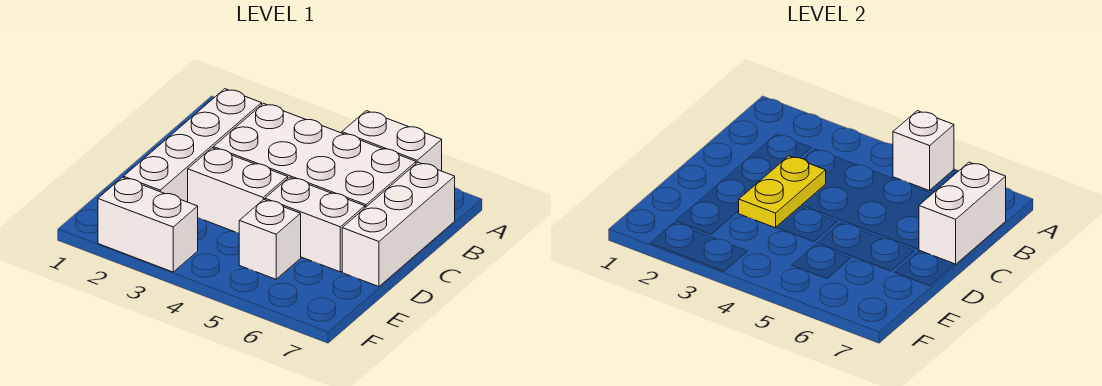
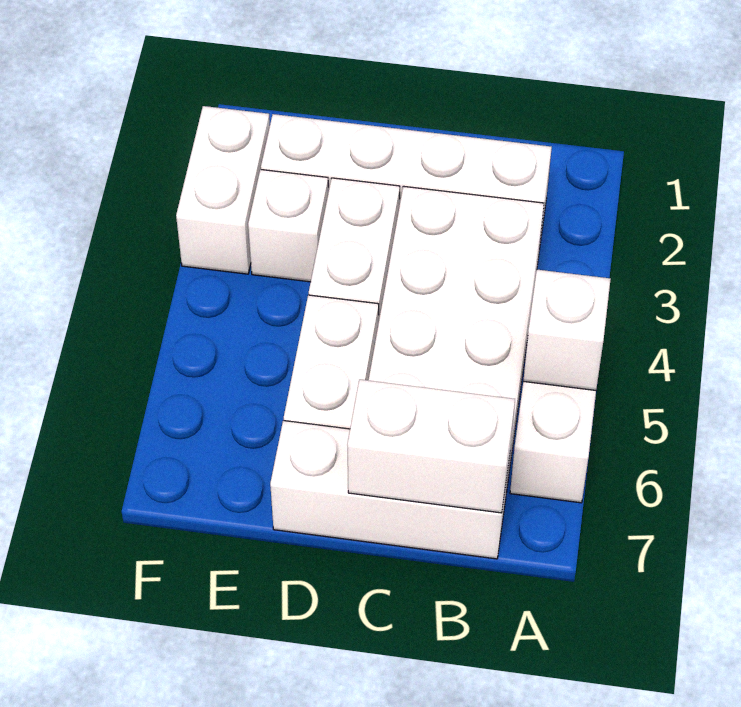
yellow plate C3:D3 level 2 -> none
white brick E5 level 1 -> white brick E3 level 1

